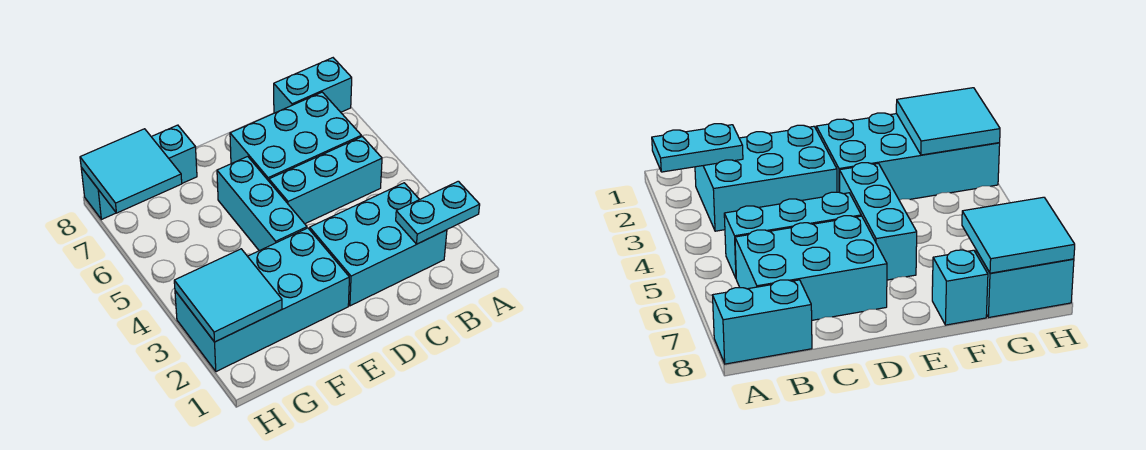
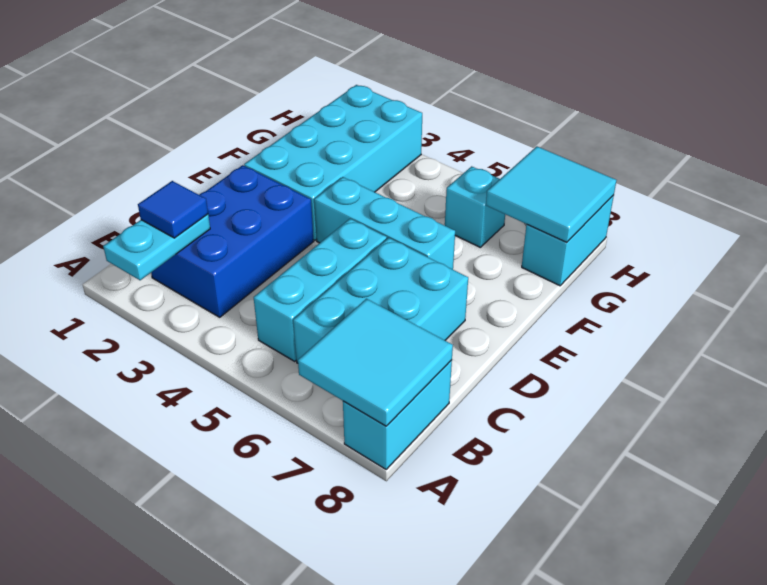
cyan brick B2:D3 level 1 -> blue brick B2:D3 level 1
none -> blue tile B2 level 3
cyan brick F8 level 1 -> cyan brick G6 level 1
cyan tile G2:H3 level 2 -> cyan tile A7:B8 level 2

